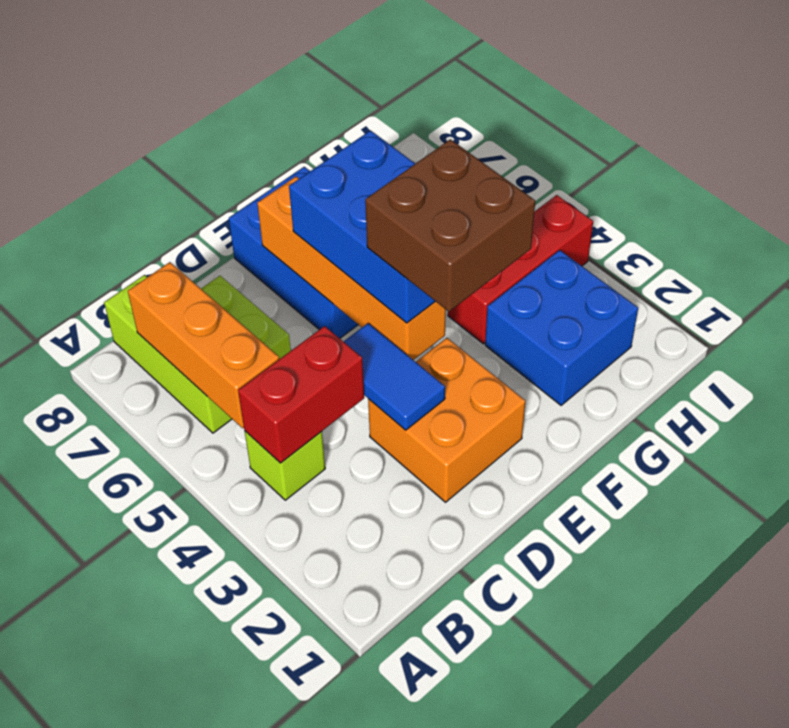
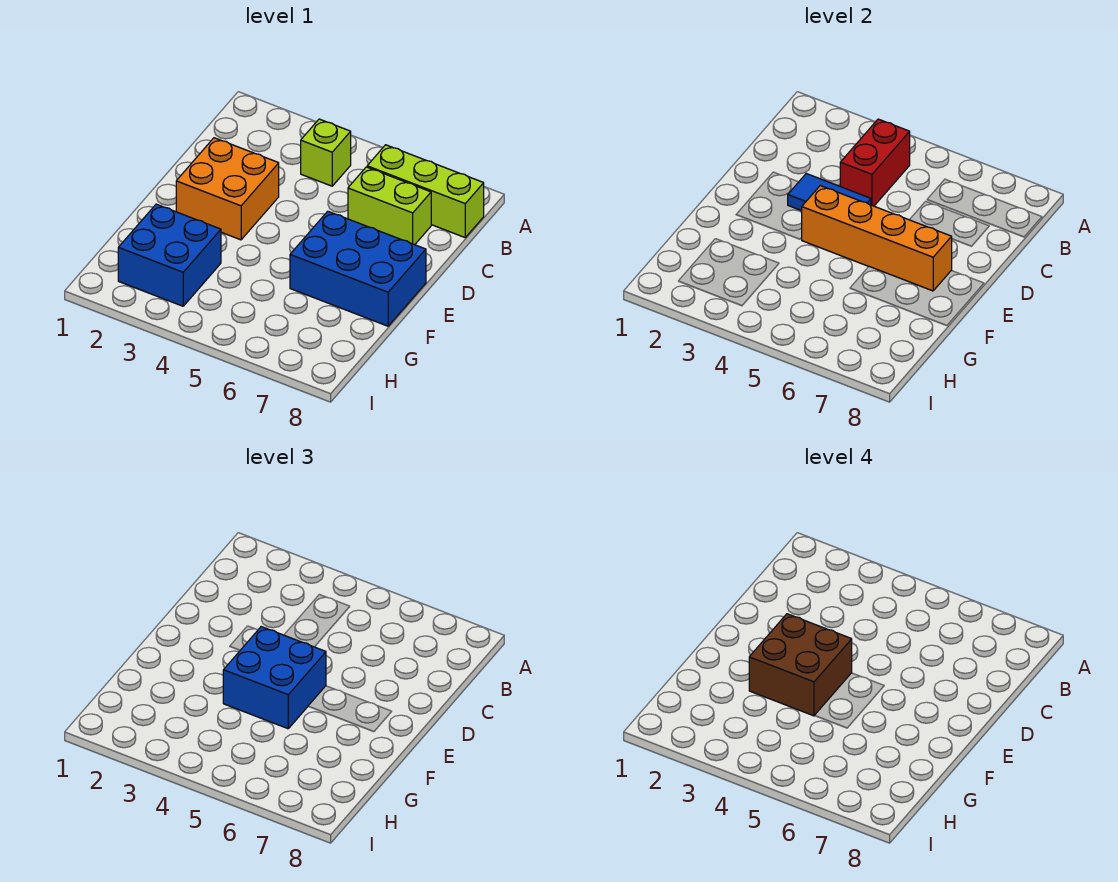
orange brick B5:B7 level 2 -> none
blue brick E4:F6 level 3 -> blue brick E4:F5 level 3
red brick G4:I4 level 1 -> none

